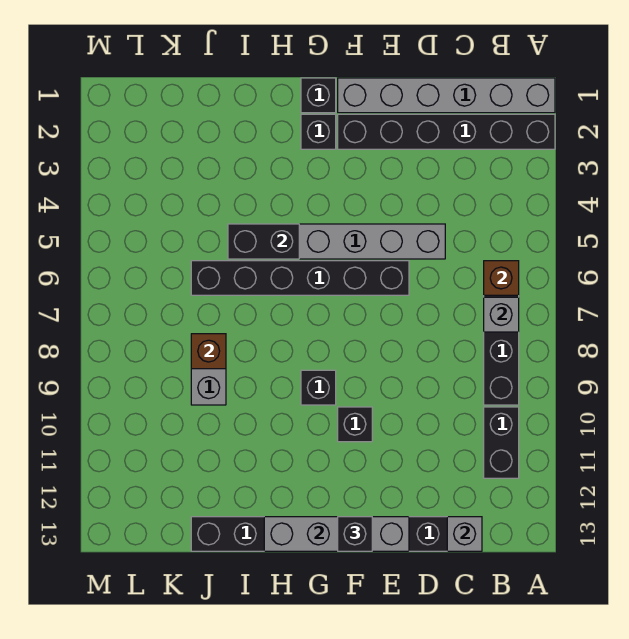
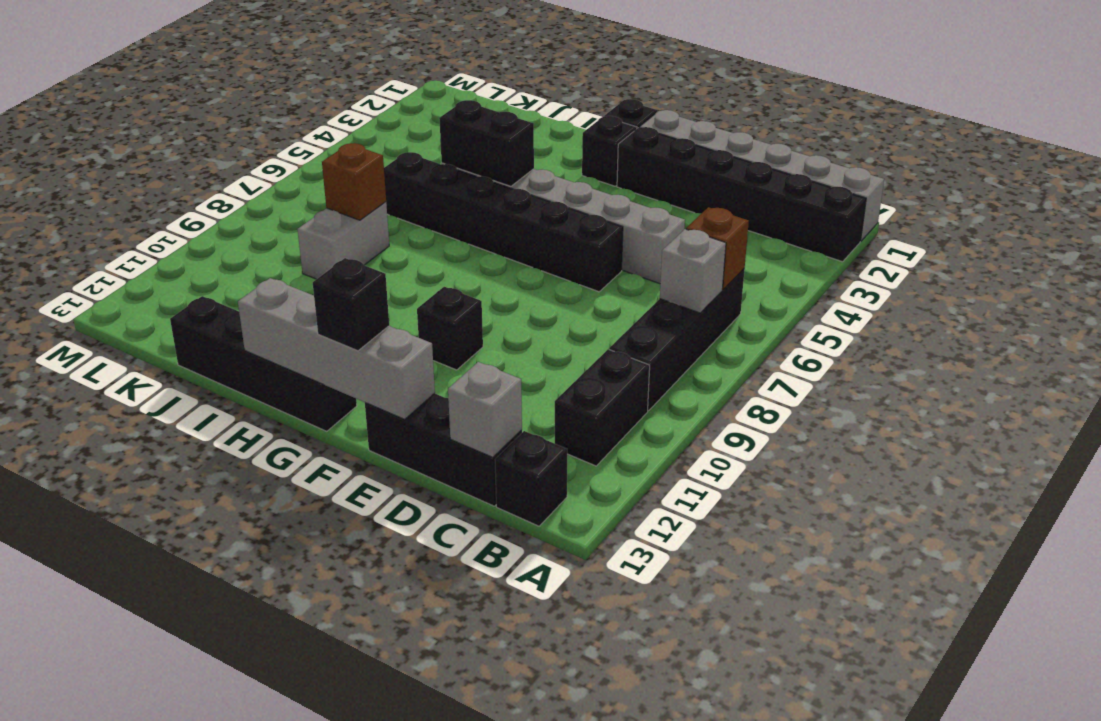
black brick G9 level 1 -> black brick B13 level 1

